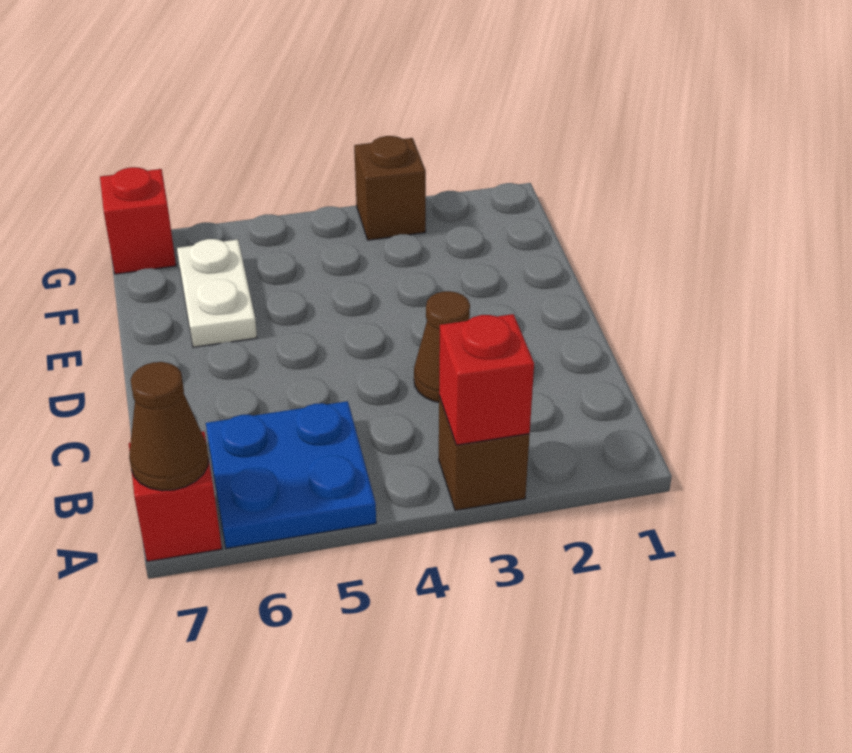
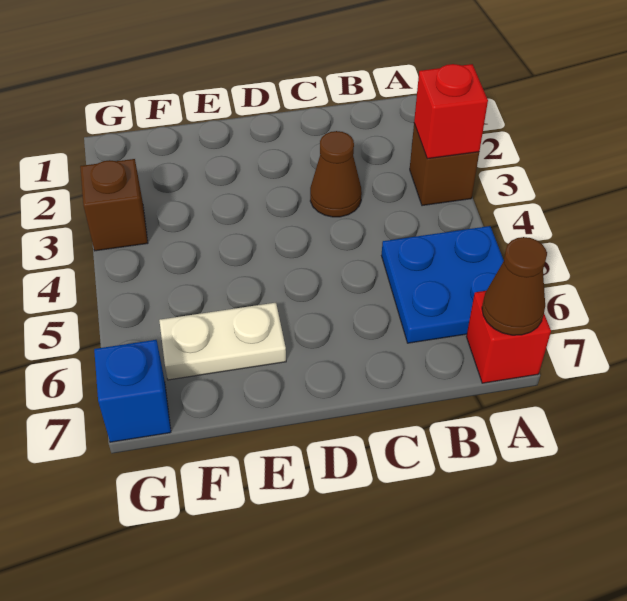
red brick G7 level 1 -> blue brick G7 level 1

